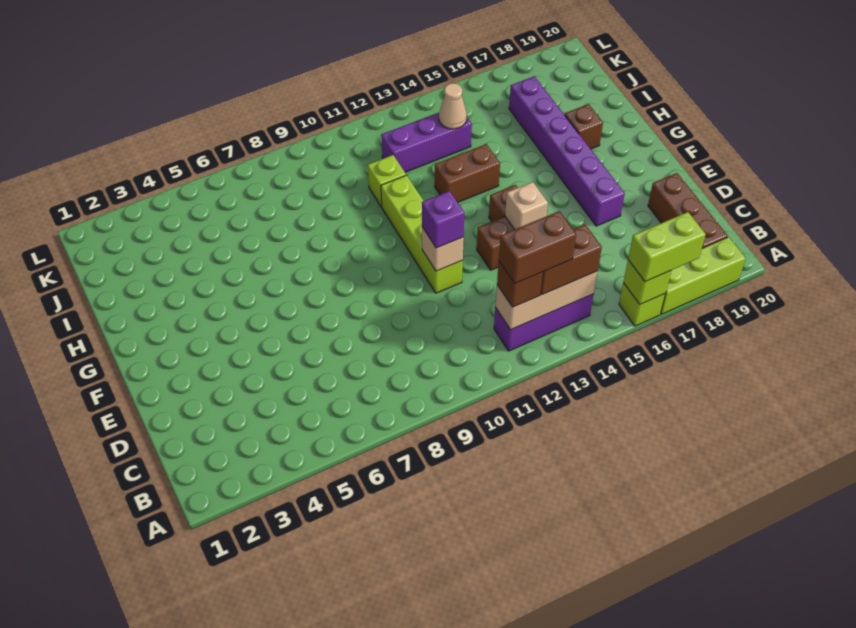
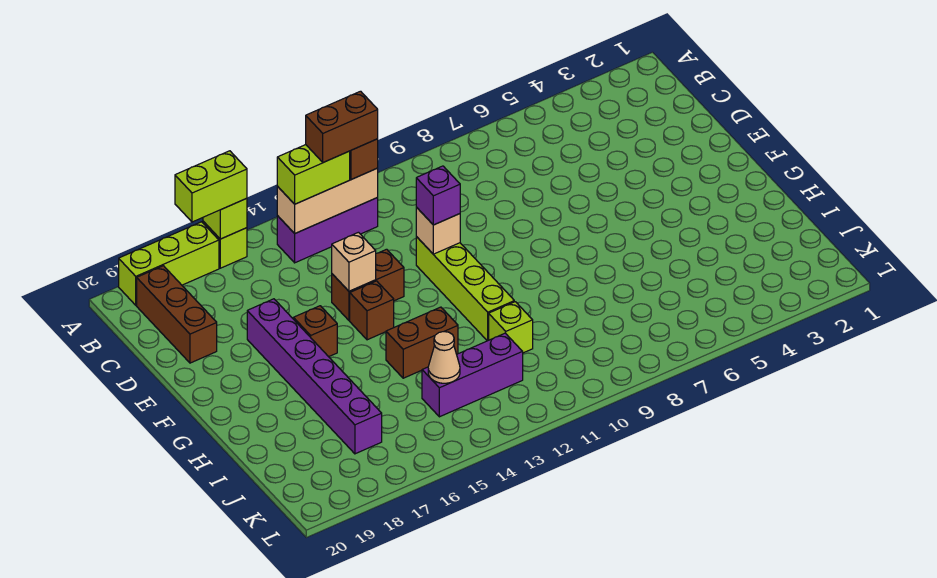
brown brick B13:B14 level 3 -> lime brick B13:B14 level 3
brown brick H18 level 1 -> brown brick F16 level 1

